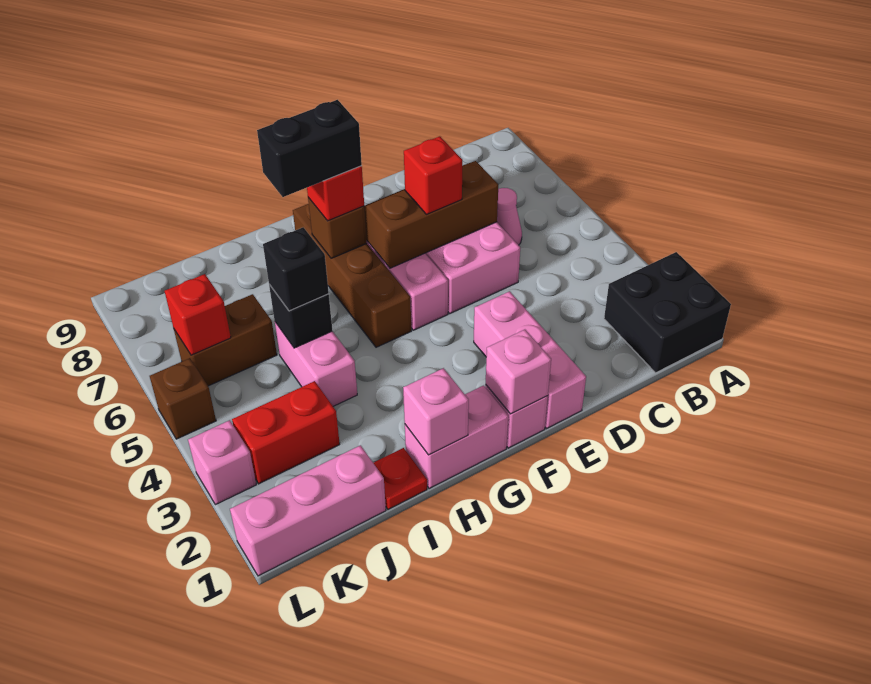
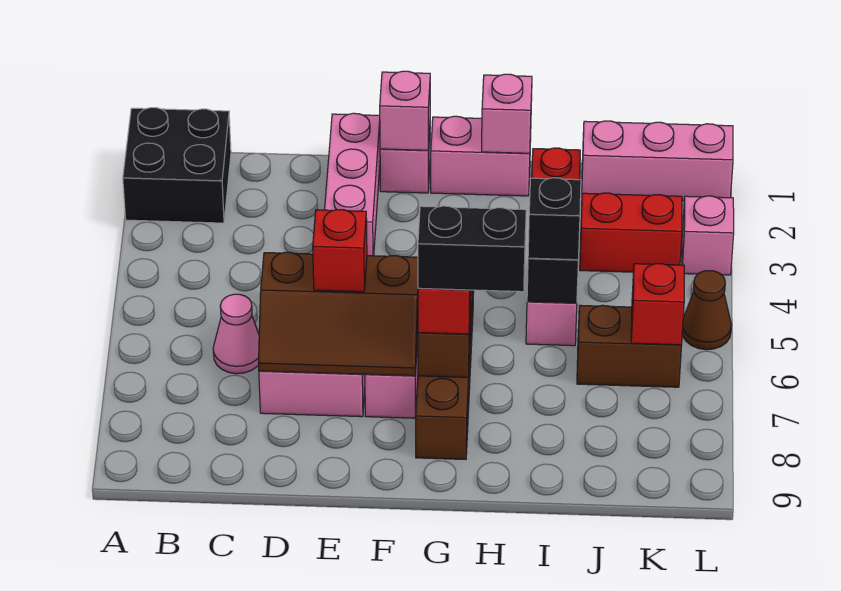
brown brick L5 level 1 -> brown cone L5 level 1

